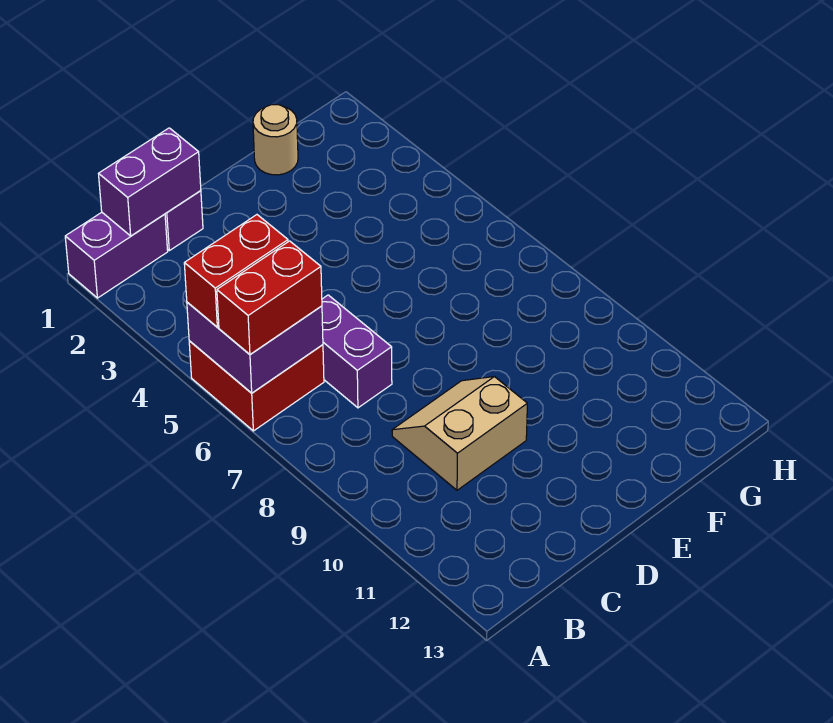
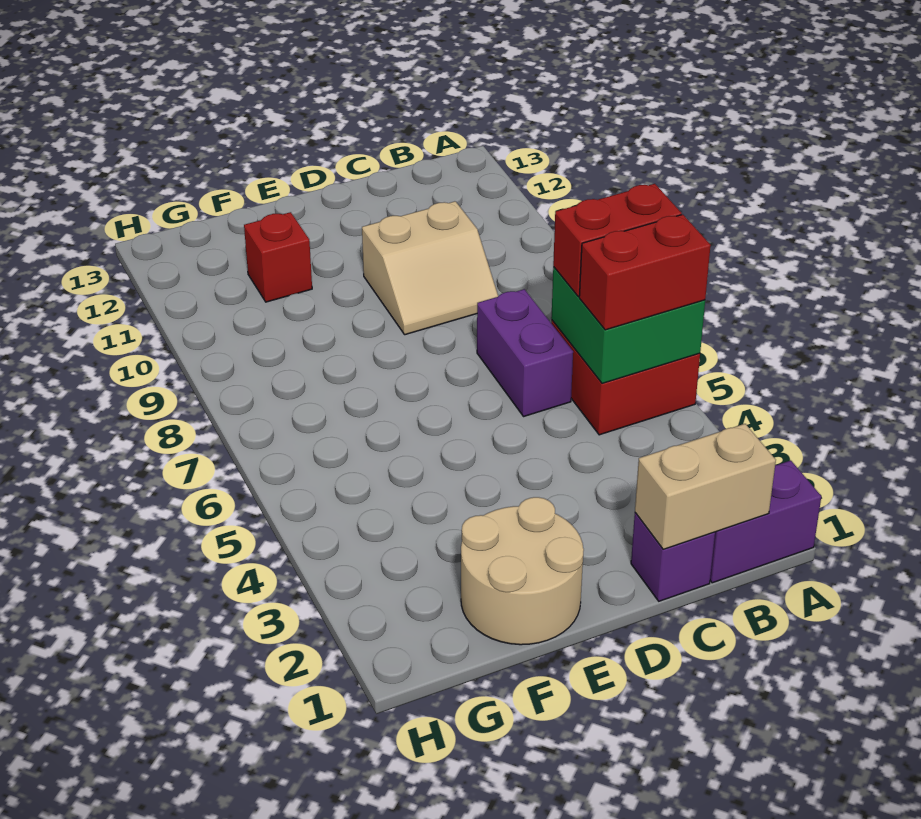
purple brick A5:B6 level 2 -> green brick A5:B6 level 2
purple brick B1:C1 level 2 -> tan brick B1:C1 level 2
tan round brick F1 level 1 -> tan round brick E1:F2 level 1
none -> red brick F11 level 1

